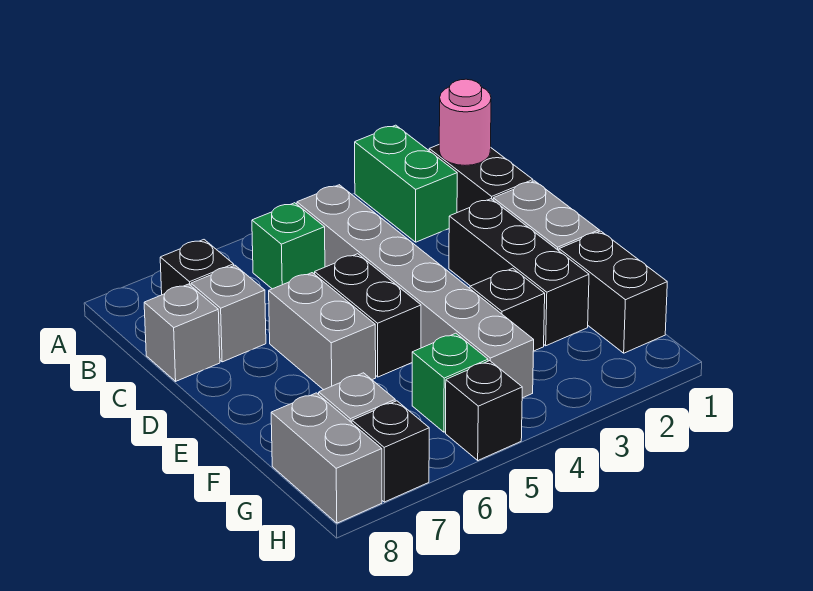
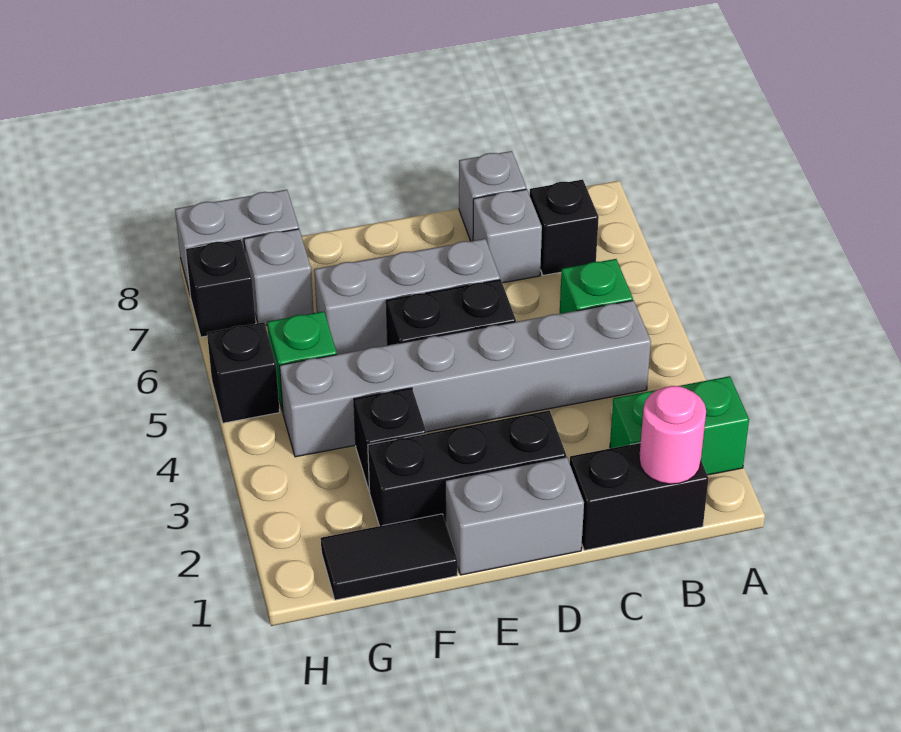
grey brick D6:E6 level 1 -> grey brick D6:F6 level 1
black brick F1:G1 level 1 -> black tile F1:G1 level 1

